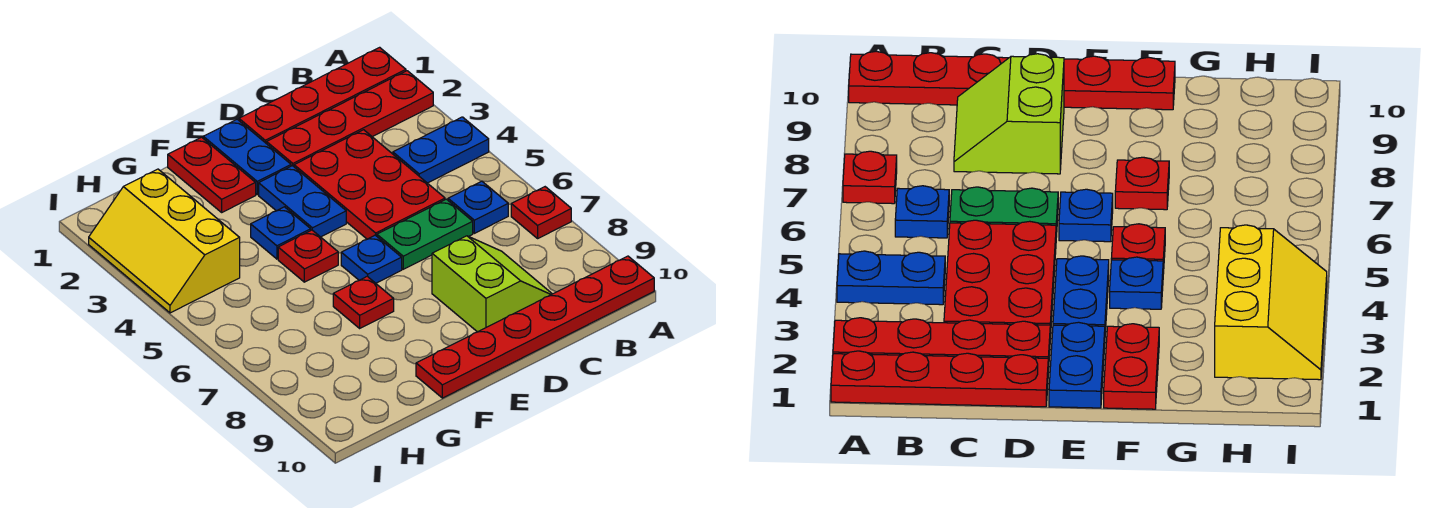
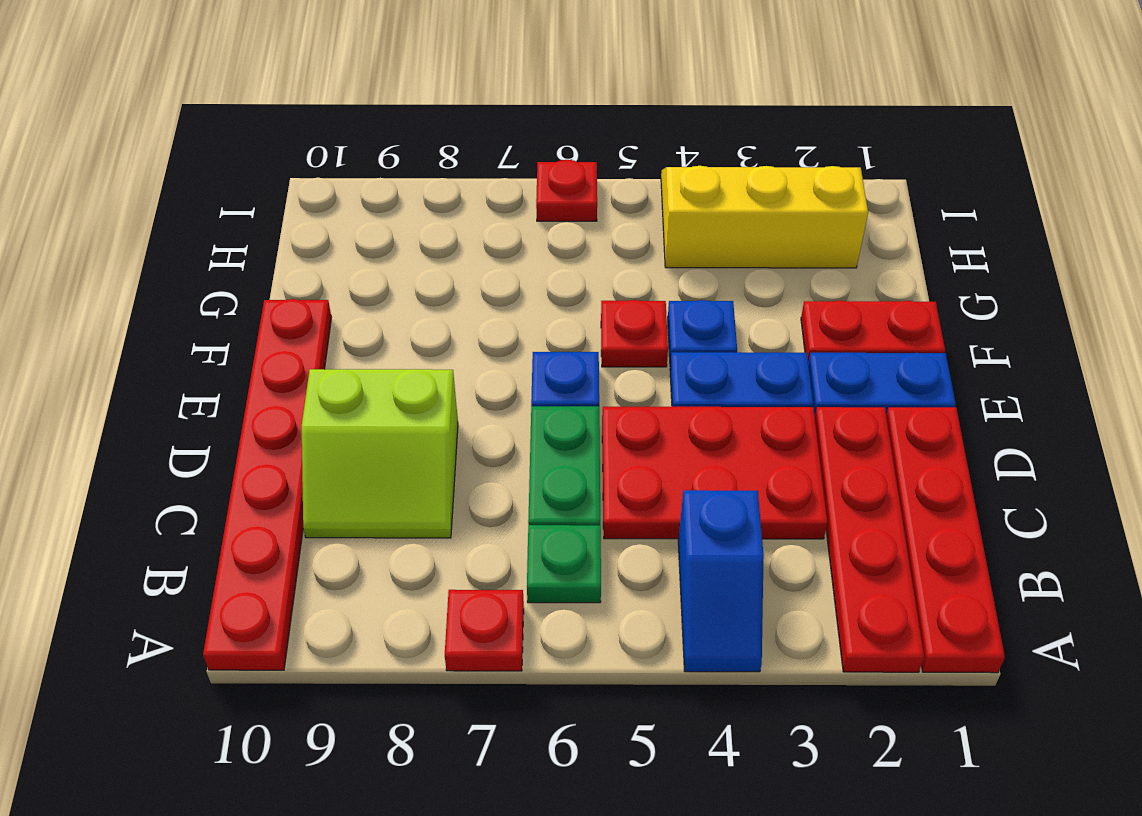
blue plate A4:B4 level 1 -> blue slope A4:B4 level 1 top B
blue plate B6 level 1 -> green plate B6 level 1
red plate F7 level 1 -> red plate I6 level 1

